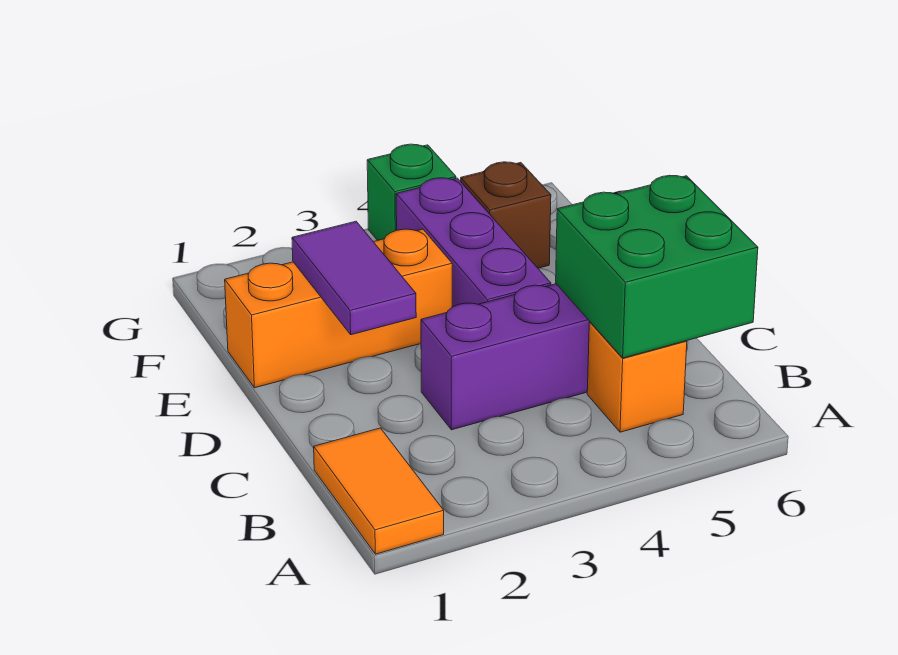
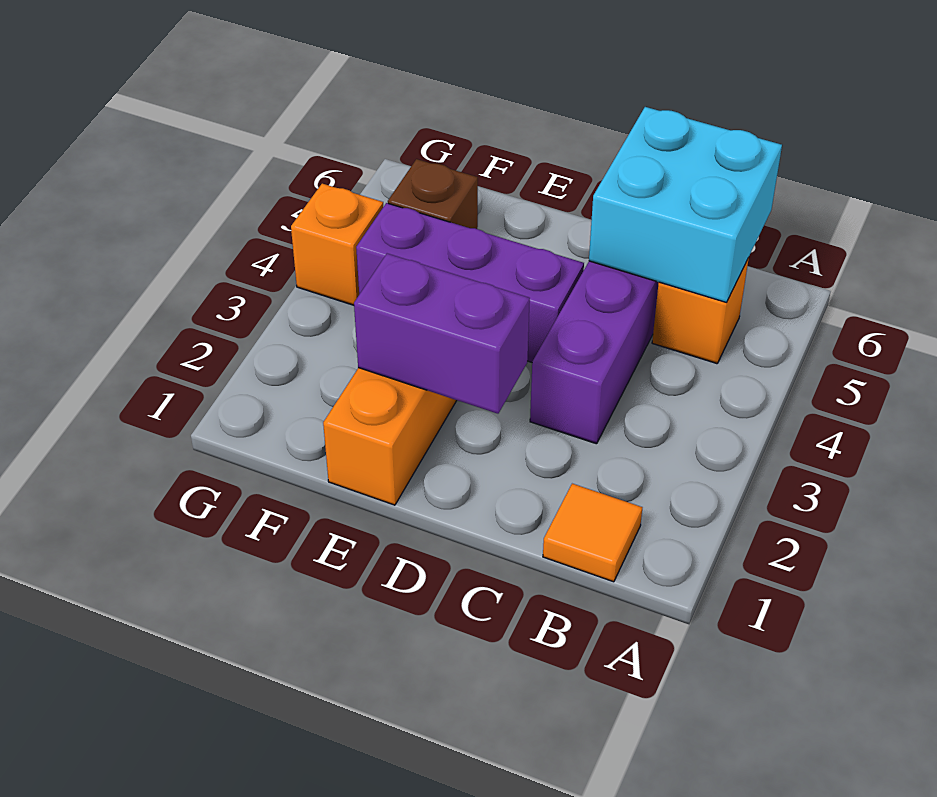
orange tile A1:B1 level 1 -> orange tile B1 level 1
green brick B5:C6 level 2 -> cyan brick B5:C6 level 2
purple tile D2:E2 level 2 -> purple brick D2:E2 level 2
green brick G4 level 1 -> orange brick G4 level 1

